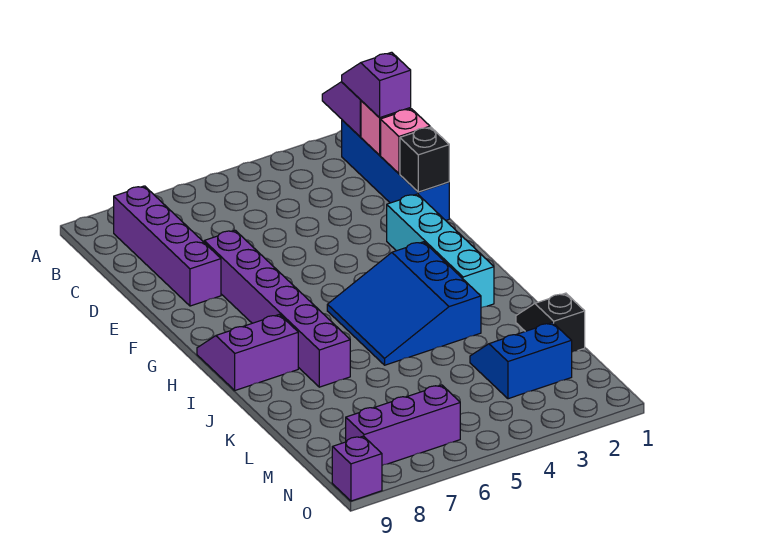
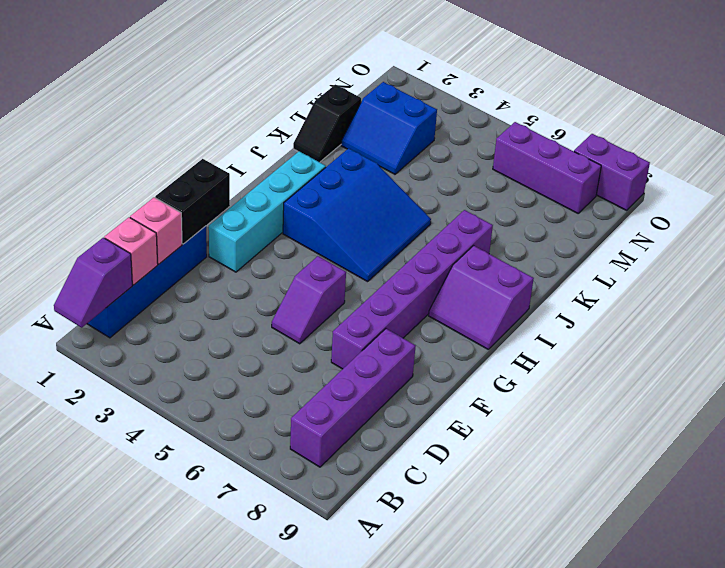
purple slope B1:C1 level 3 top C -> purple slope E5:F5 level 1 top F
black brick E1 level 2 -> black brick E1:F1 level 2
purple brick O9 level 1 -> purple brick O8:O9 level 1

